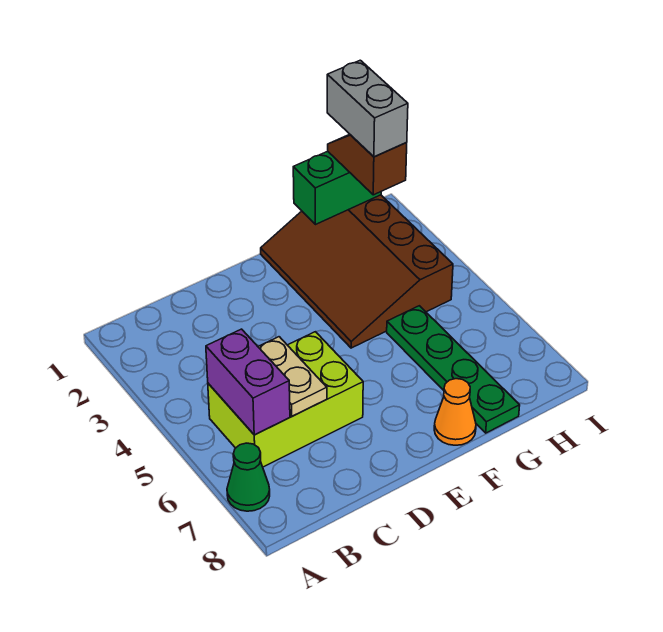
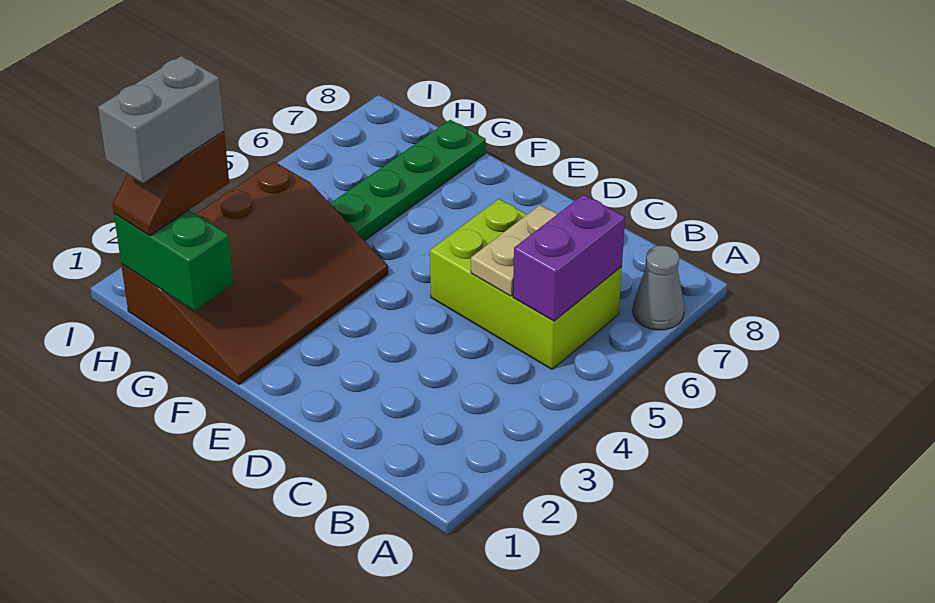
green cone A7 level 1 -> grey cone A7 level 1
orange cone F8 level 1 -> none

